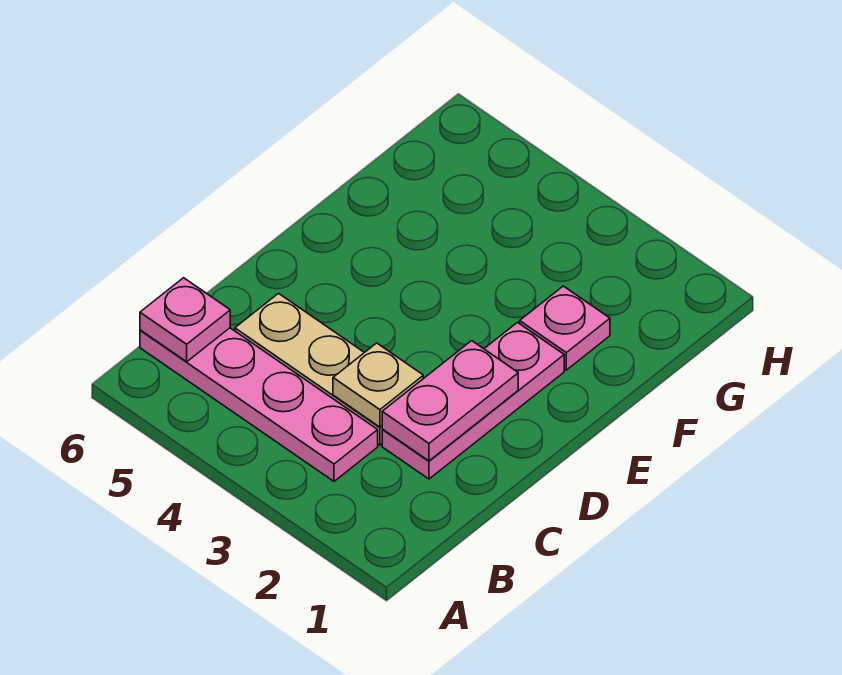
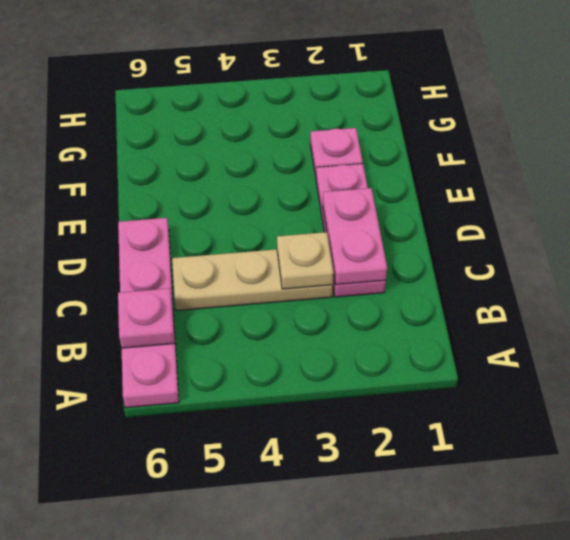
pink plate B3:B6 level 1 -> pink plate A6:D6 level 1

